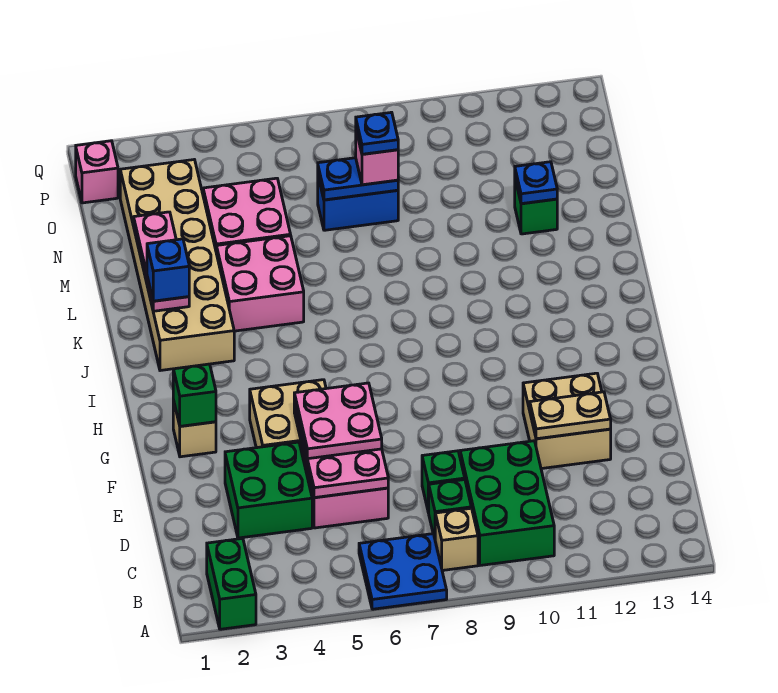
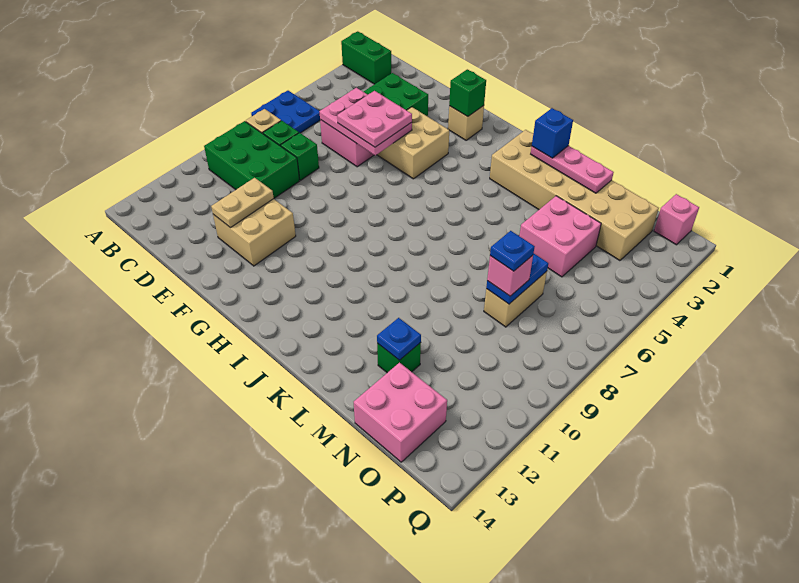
pink brick K4:L5 level 1 -> pink brick N13:O14 level 1
blue brick N7:N8 level 1 -> tan brick N7:N8 level 1

